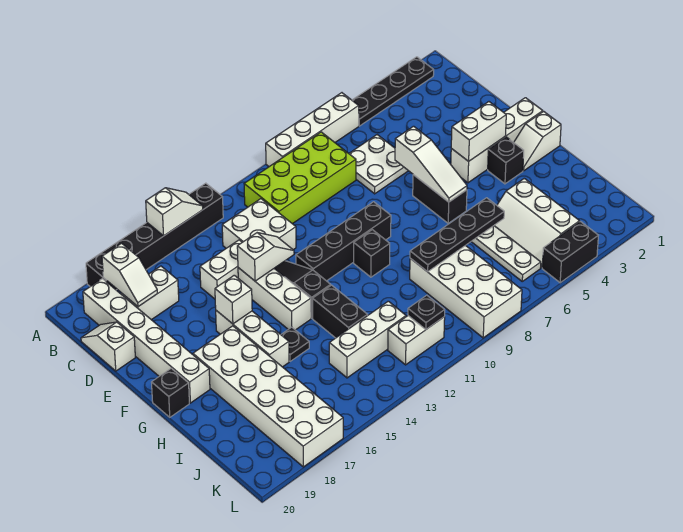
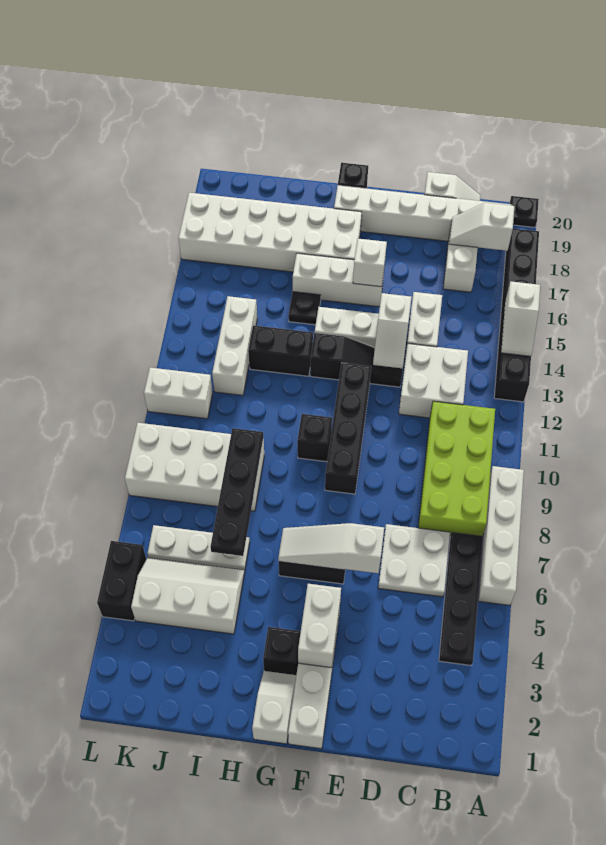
black plate A2:A5 level 1 -> black plate B4:B7 level 1
white brick K11:K12 level 1 -> white brick K11:L11 level 1
black plate K11 level 2 -> black plate A20 level 1

